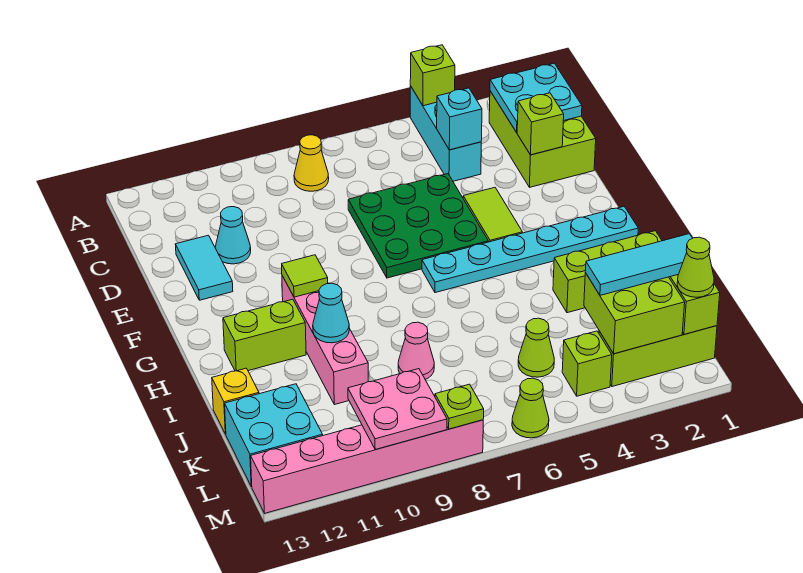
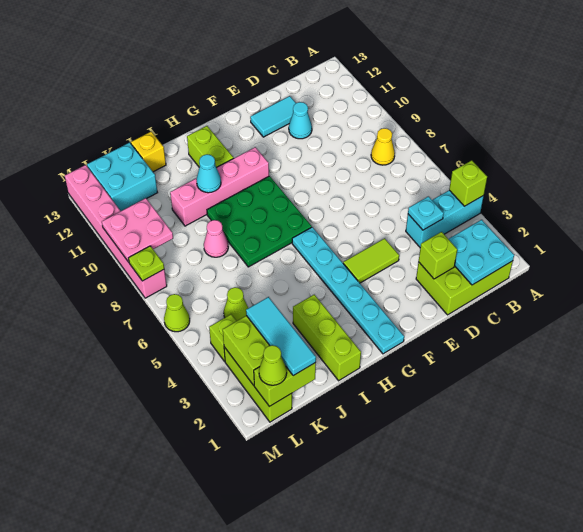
cyan brick C4 level 2 -> cyan plate C4 level 2
green plate D5:F7 level 1 -> green plate G7:I9 level 1
lime tile G10 level 2 -> none

